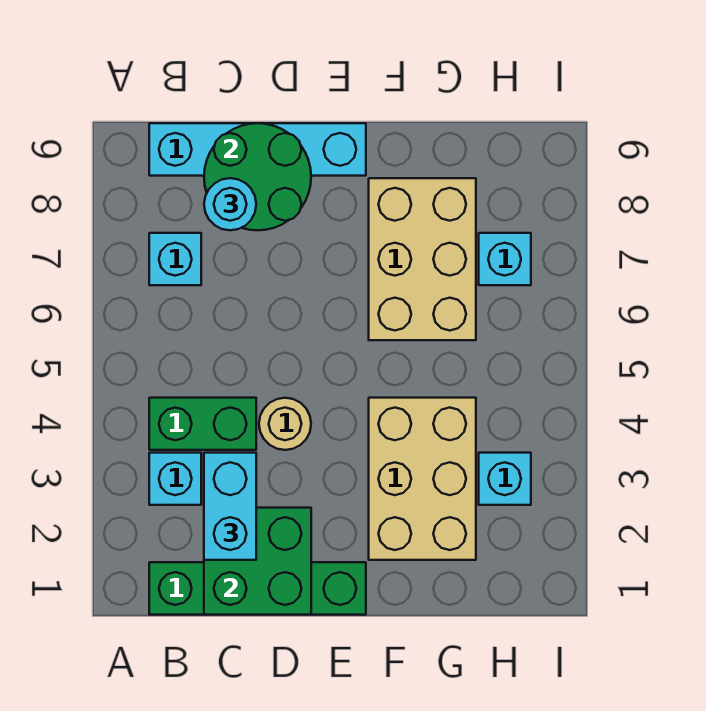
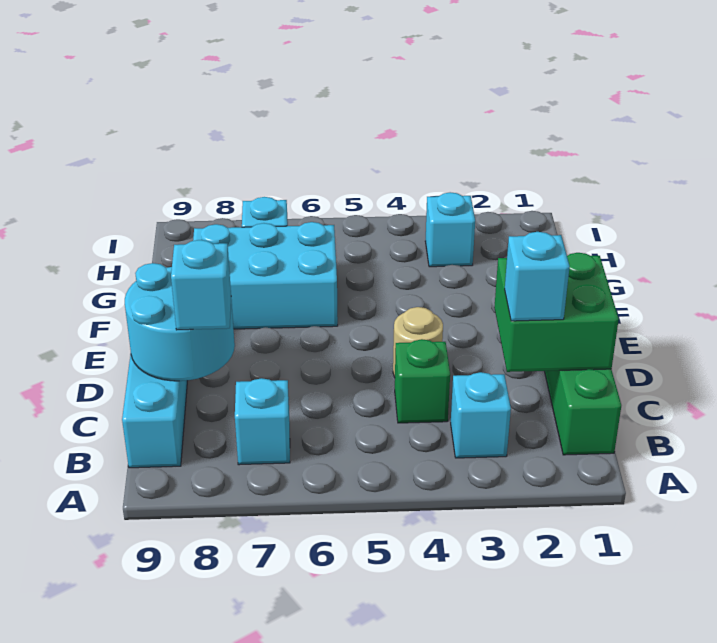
green brick B4:C4 level 1 -> green brick C4 level 1
cyan brick C2:C3 level 3 -> cyan brick C2 level 3
green round brick C8:D9 level 2 -> cyan round brick C8:D9 level 2
cyan round brick C8 level 3 -> cyan brick C8 level 3
tan brick F2:G4 level 1 -> none
tan brick F6:G8 level 1 -> cyan brick F6:G8 level 1

